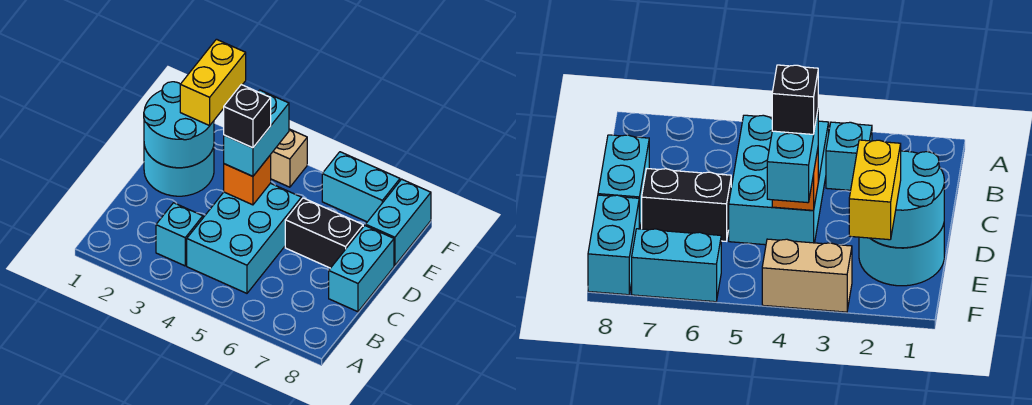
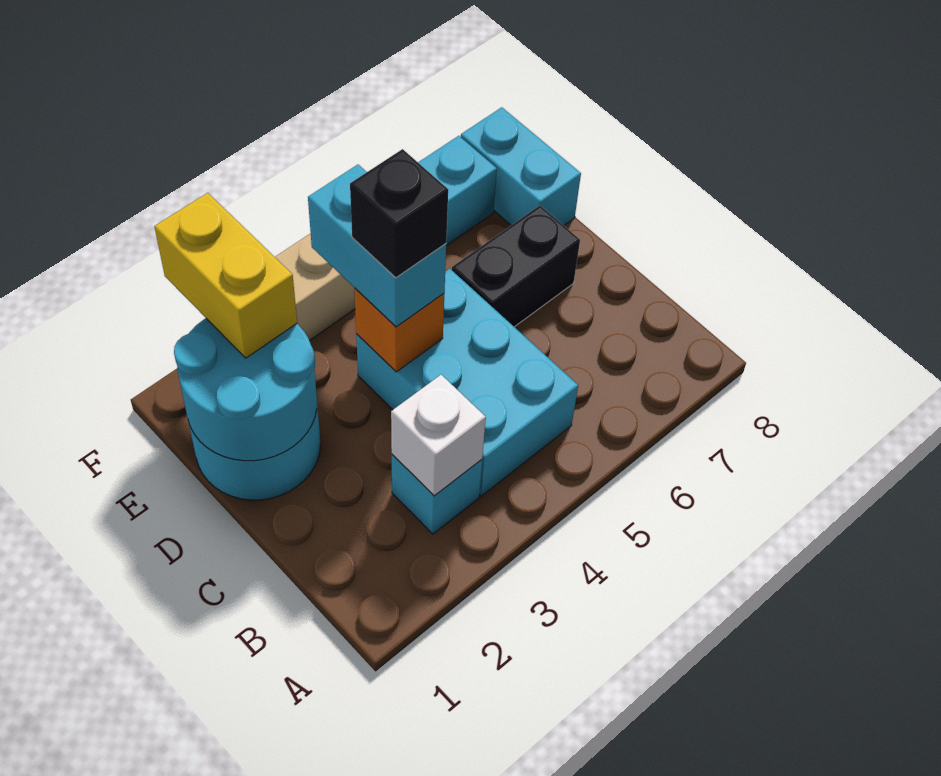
none -> white brick B3 level 2
cyan brick C8:D8 level 1 -> none

